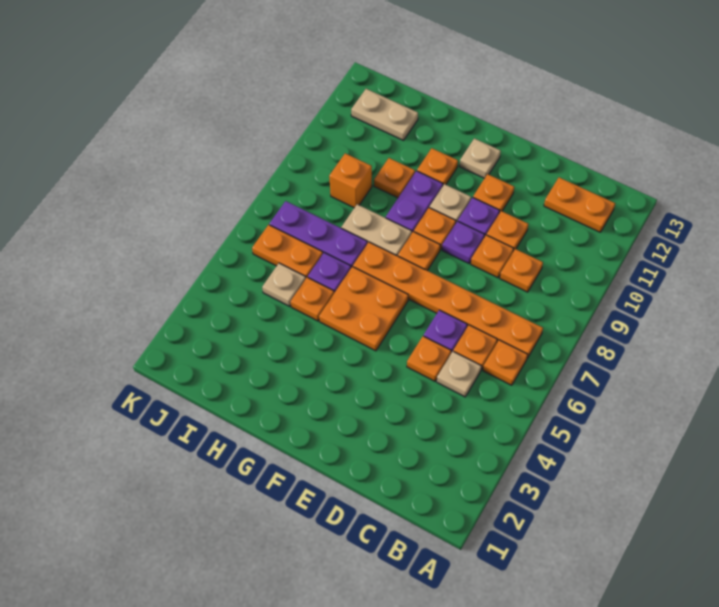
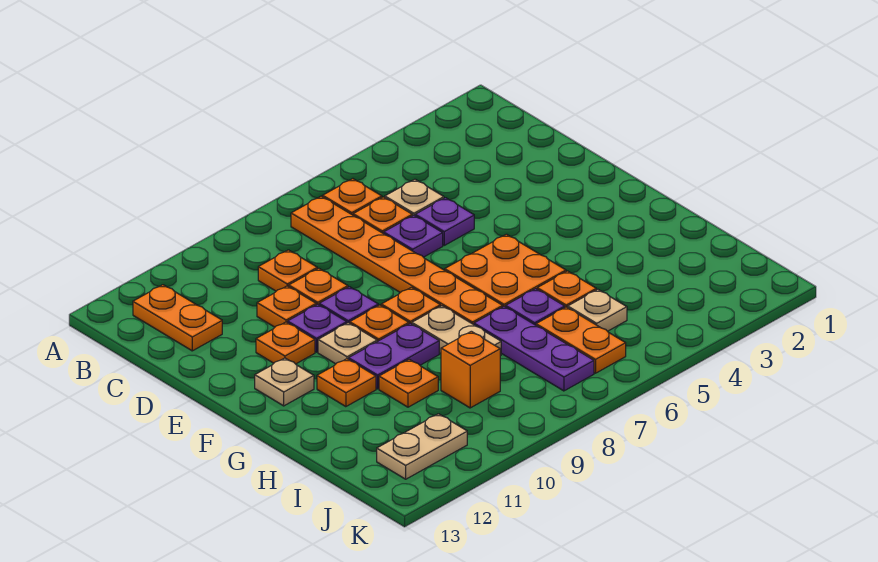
orange plate D5 level 1 -> purple plate D5 level 1
tan plate I12:J12 level 1 -> tan plate J11:J12 level 1

